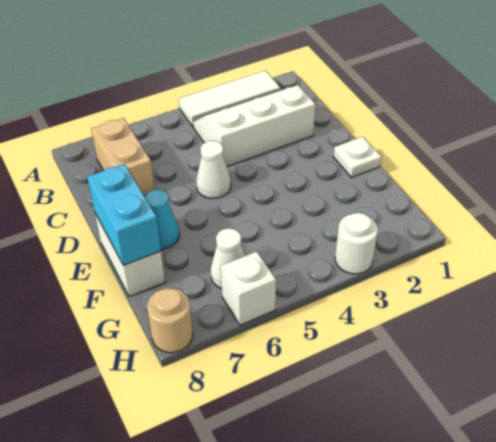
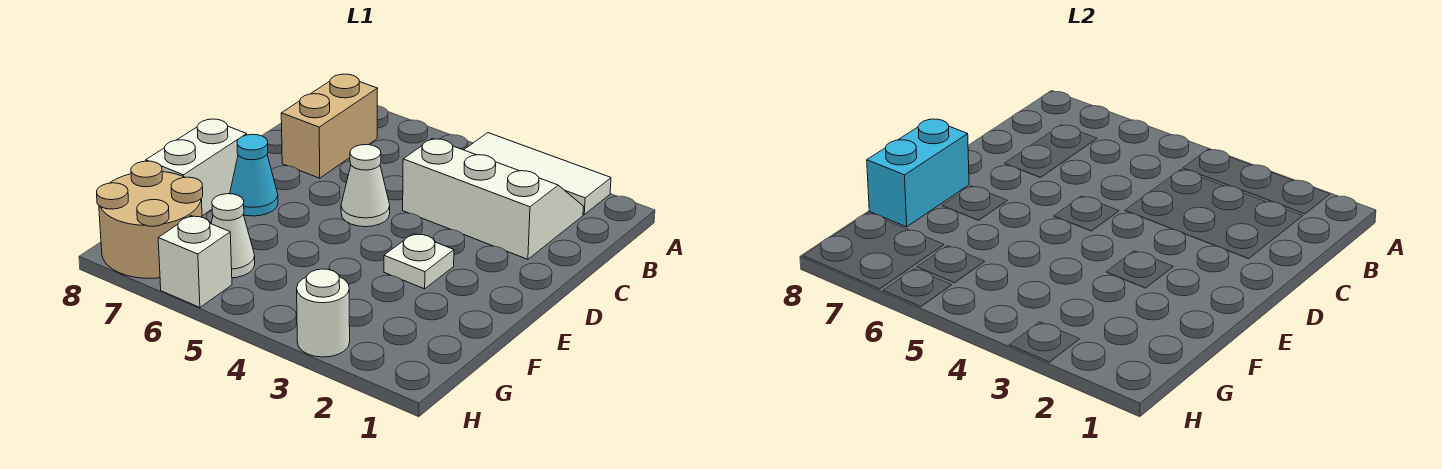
white plate E1 level 1 -> white plate E3 level 1
tan round brick H8 level 1 -> tan round brick G7:H8 level 1

